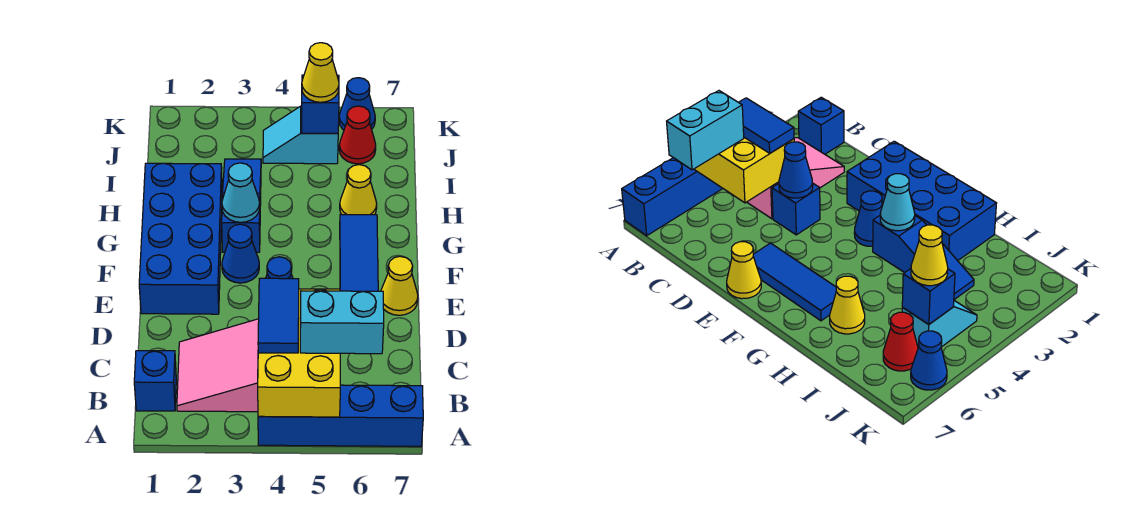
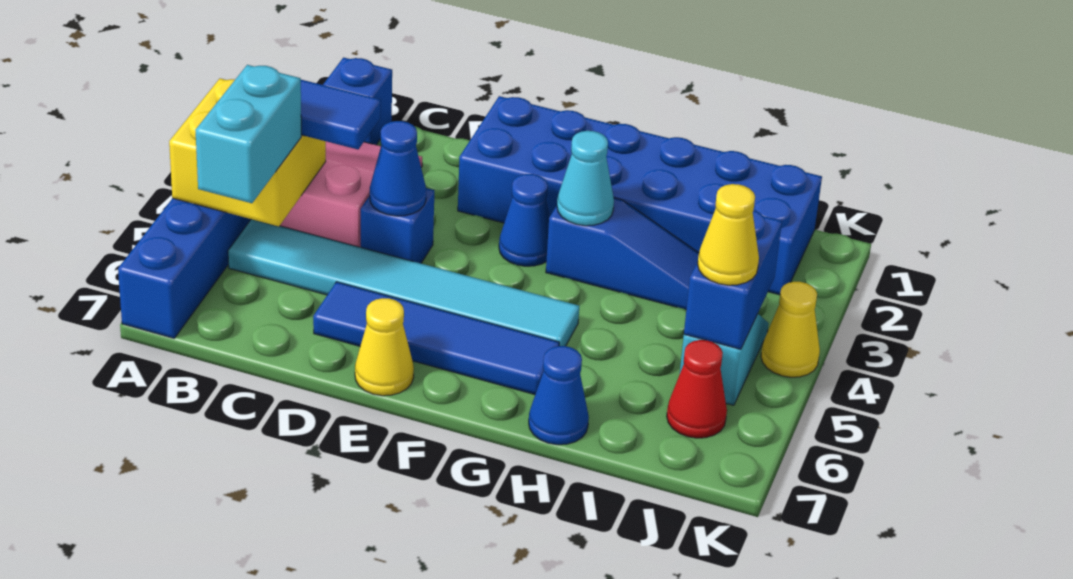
yellow brick A4:C5 level 2 -> yellow brick A4:B5 level 2
none -> cyan tile B5:G5 level 1
blue brick E1:H2 level 1 -> blue brick E1:J2 level 1
blue tile E6:G6 level 1 -> blue tile D6:G6 level 1
yellow cone H6 level 1 -> yellow cone K4 level 1
blue brick J5 level 2 -> blue brick J4:J5 level 2
blue cone K6 level 1 -> blue cone H7 level 1

